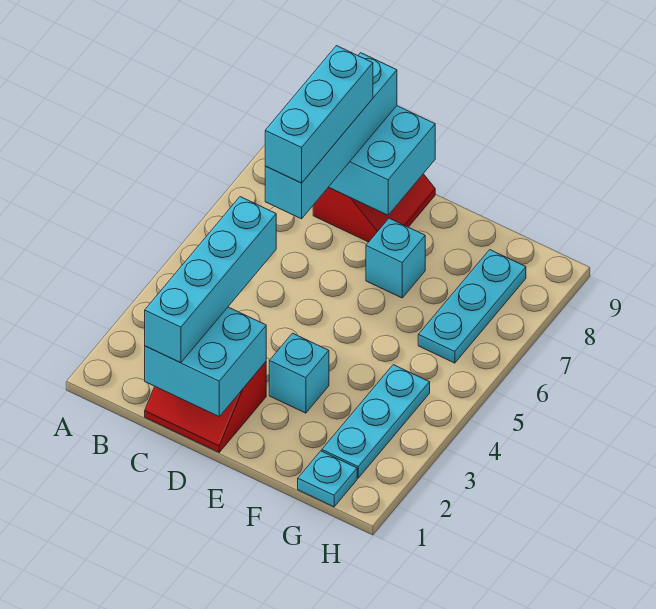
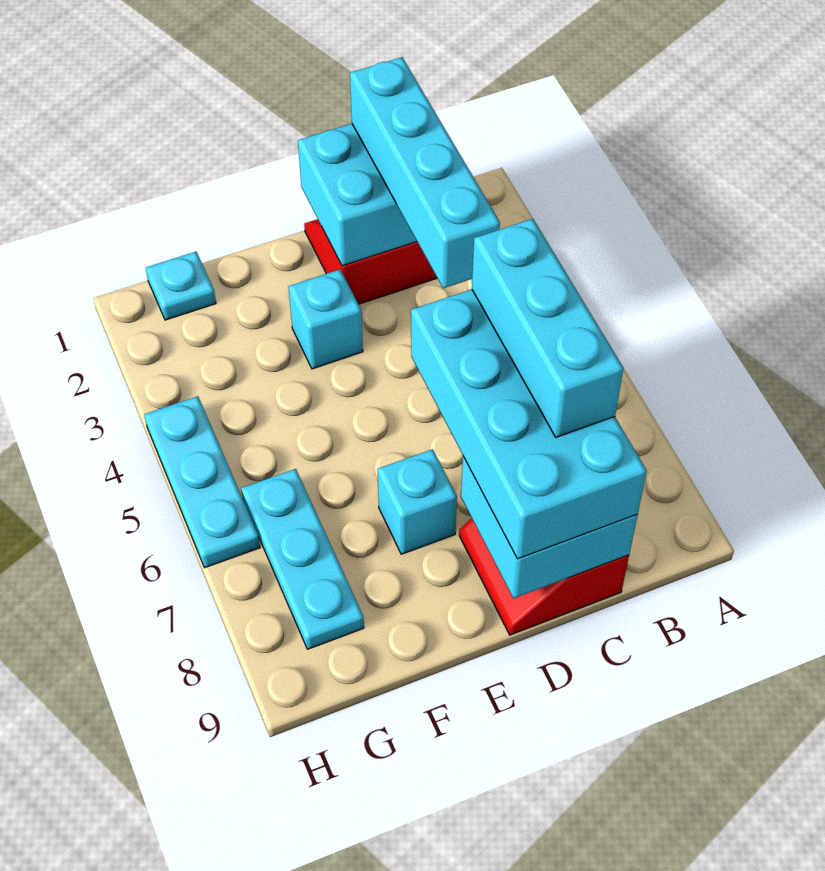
cyan brick C6:C9 level 3 -> cyan brick C6:D9 level 3
cyan plate G2:G4 level 1 -> cyan plate H4:H6 level 1

